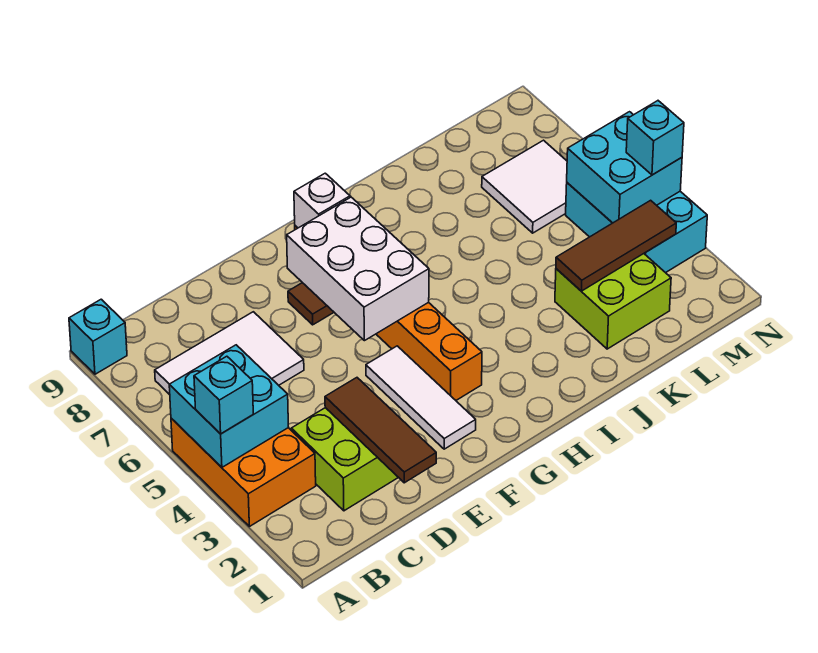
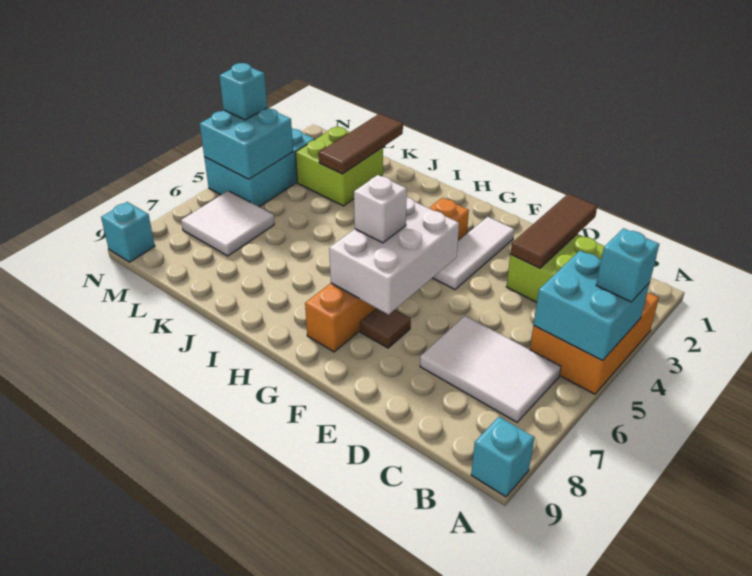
white brick G8 level 2 -> white brick G6 level 3
brown tile K3:M3 level 2 -> brown tile K1:K3 level 2
none -> cyan brick N9 level 1

